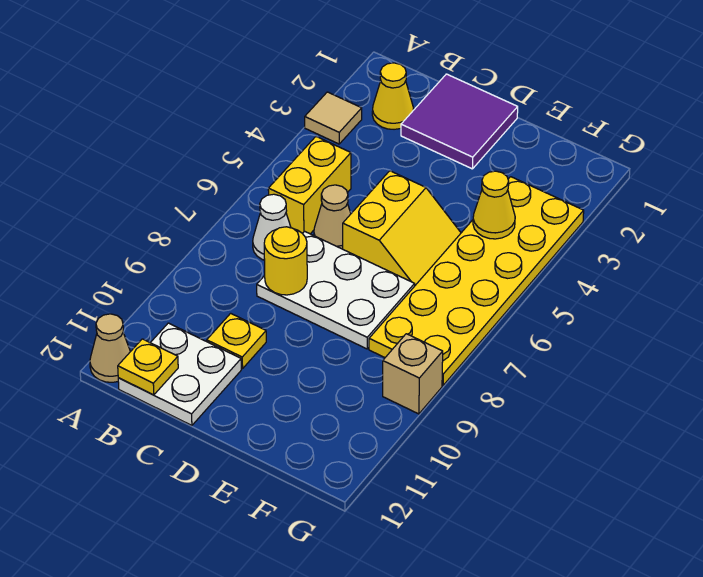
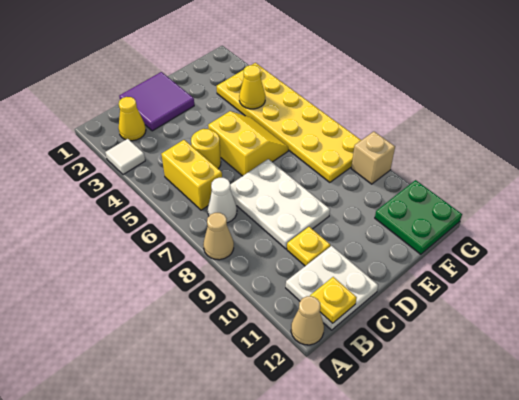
tan tile A3 level 1 -> white tile A3 level 1
tan cone C6 level 1 -> tan cone A8 level 1
white plate C7:E8 level 1 -> white plate C7:D9 level 1
yellow round brick C8 level 2 -> yellow round brick C5 level 1
none -> green plate F11:G12 level 1

